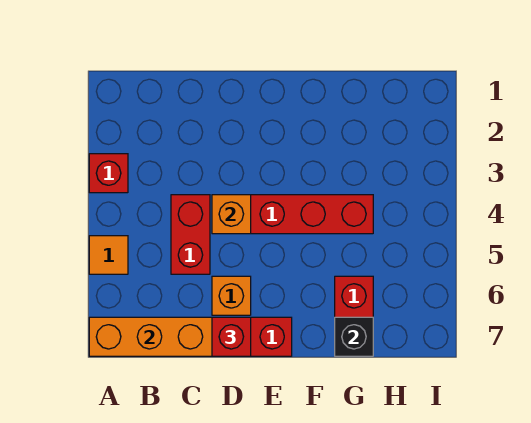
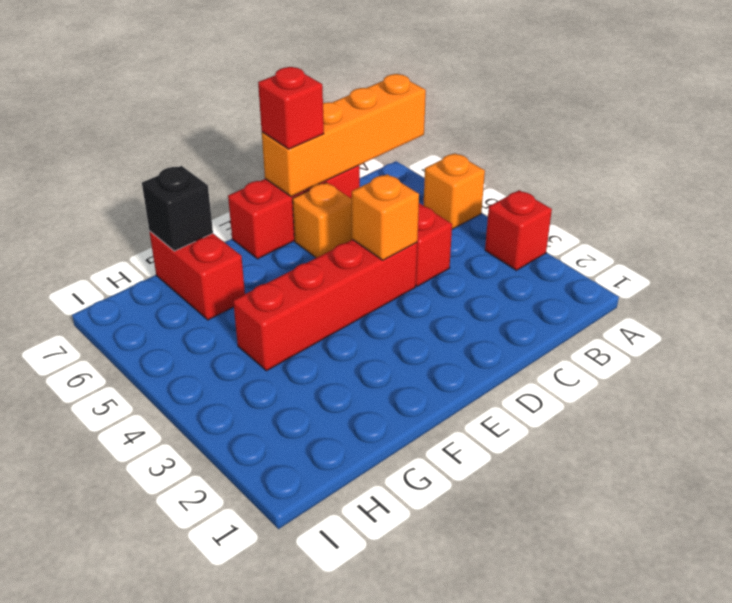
orange tile A5 level 1 -> orange brick A5 level 1

